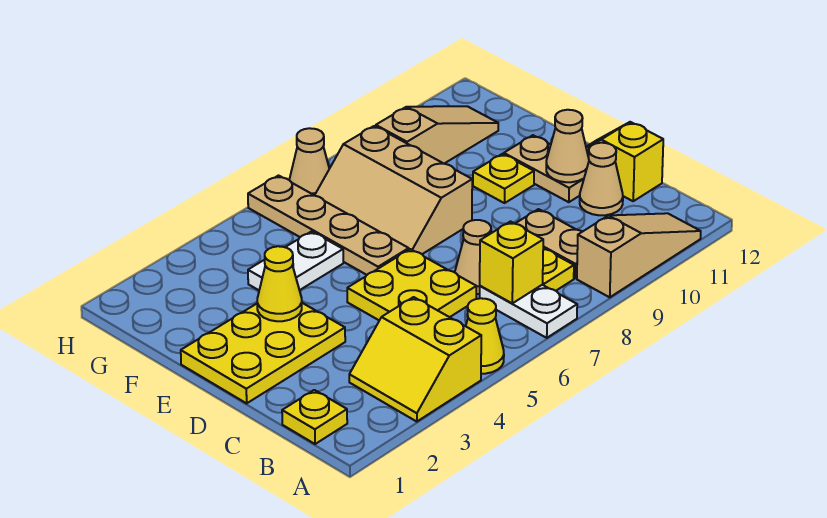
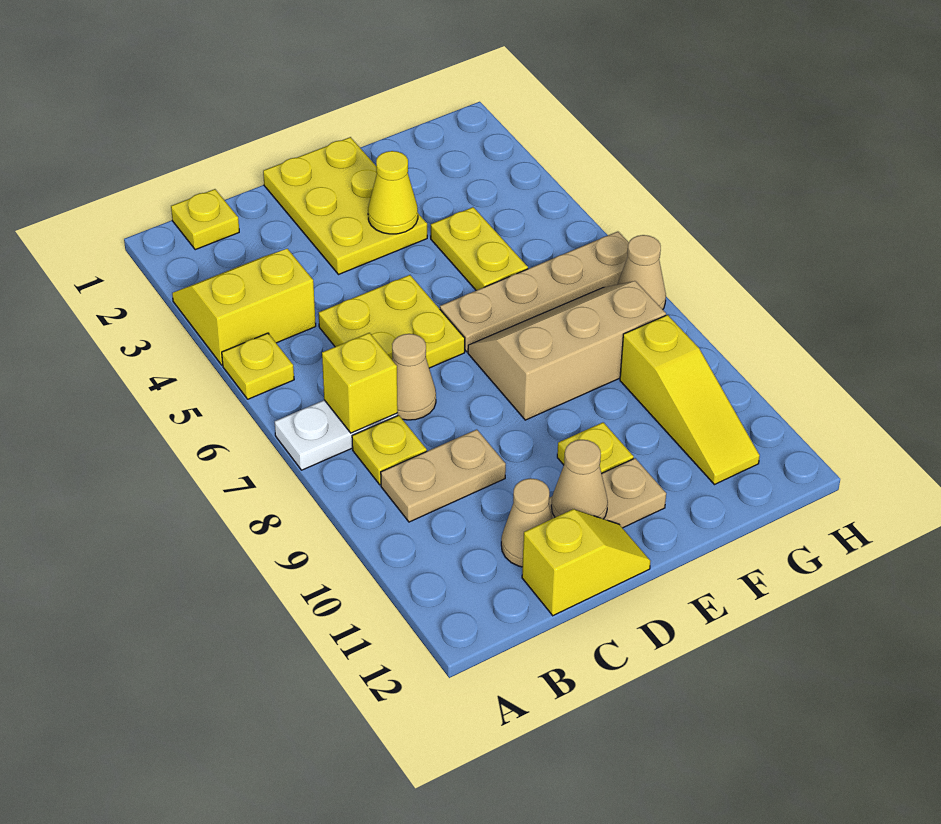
yellow cone A5 level 1 -> yellow plate A5 level 1
tan slope A9:A11 level 1 top 9 -> none
white plate F4:F5 level 1 -> yellow plate F4:F5 level 1
tan slope G9:G11 level 1 top 9 -> yellow slope G9:G11 level 1 top 9

